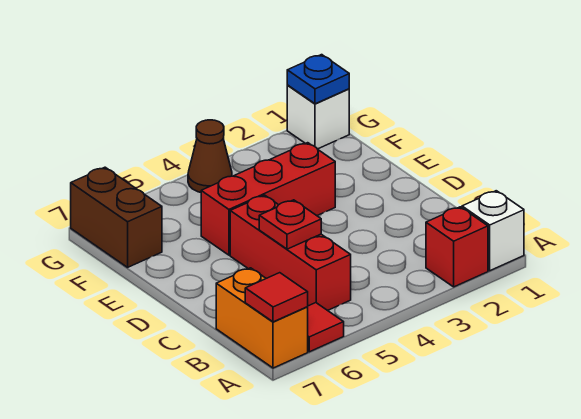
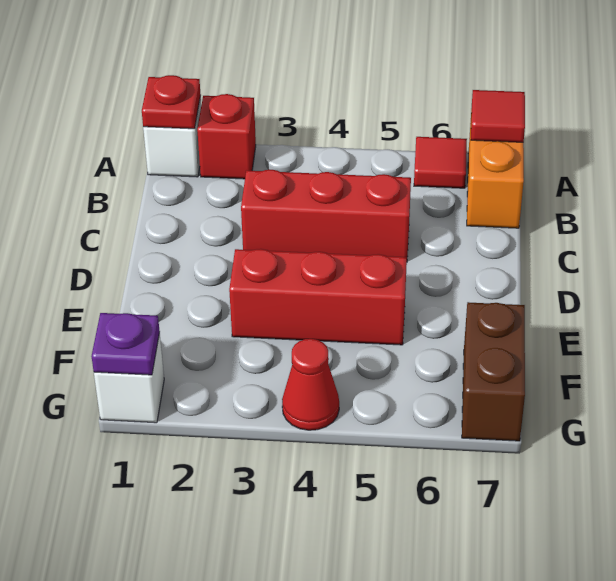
red brick B5:D5 level 1 -> red brick C3:C5 level 1
red plate C5 level 2 -> red plate A1 level 2
blue plate G1 level 2 -> purple plate G1 level 2
brown cone G4 level 1 -> red cone G4 level 1

